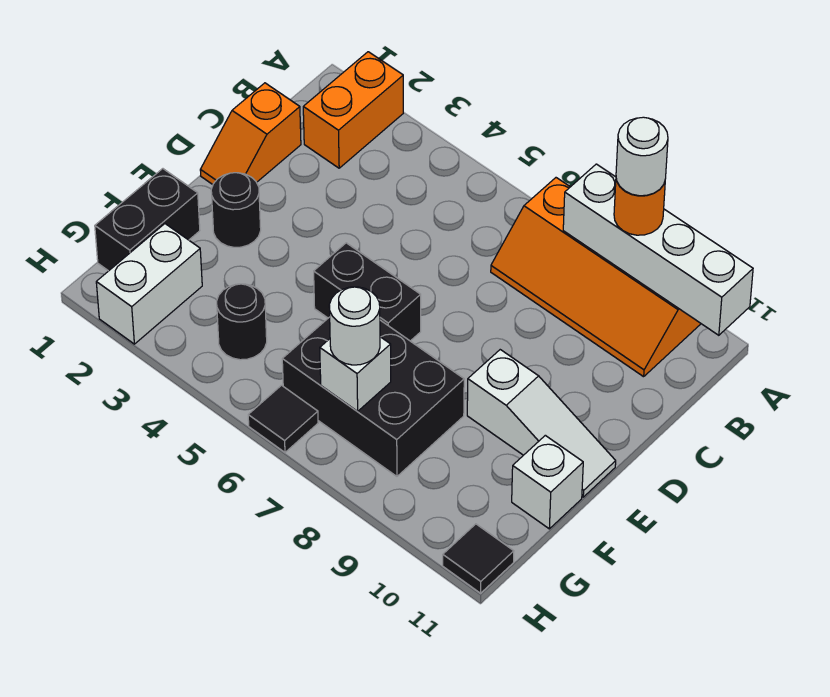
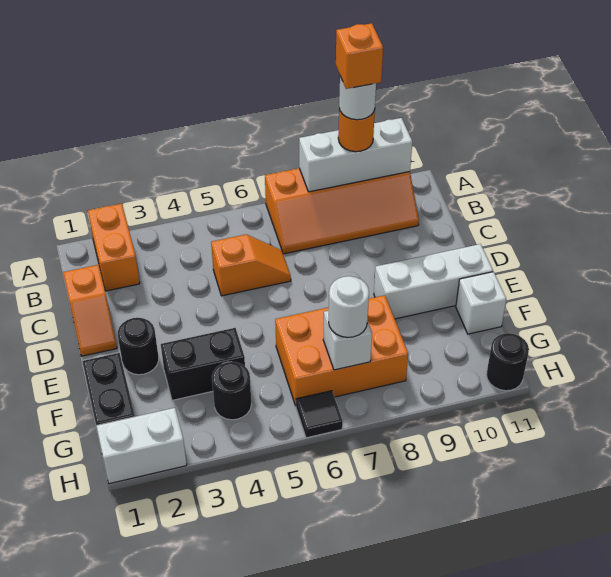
white brick A8:A11 level 2 -> white brick A8:A10 level 2
none -> orange brick A9 level 5
none -> orange slope C5:C6 level 1 top 5
black brick E5:E6 level 1 -> black brick F3:F4 level 1
white slope E9:E11 level 1 top 9 -> white brick E9:E11 level 1
black brick F6:G8 level 1 -> orange brick F6:G8 level 1
white brick G2:H2 level 1 -> white brick H1:H2 level 1
black tile H11 level 1 -> black round brick H11 level 1

